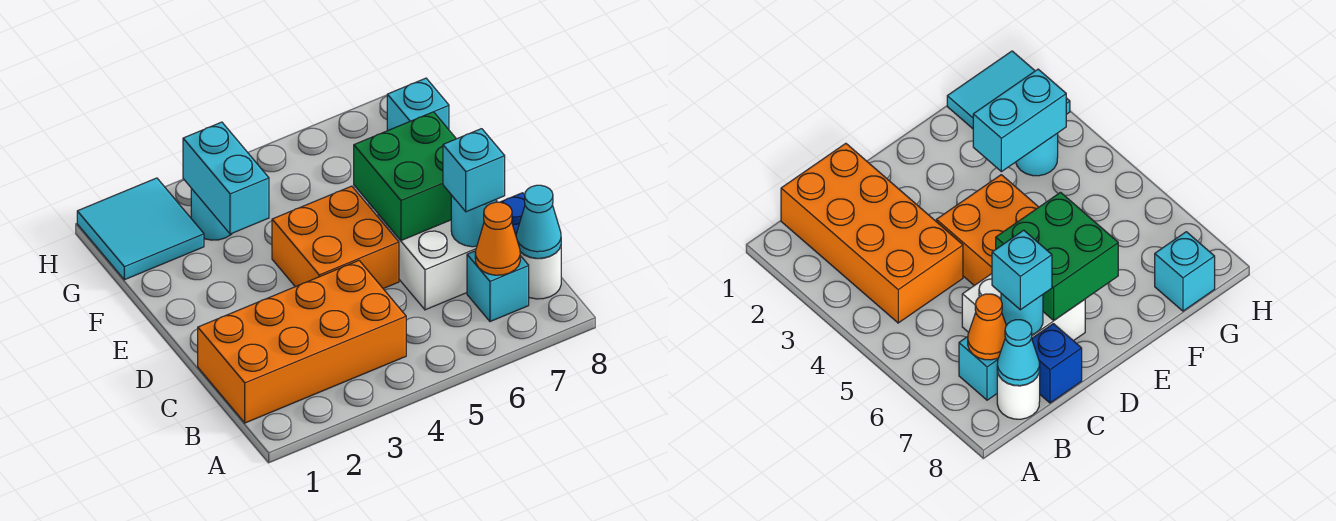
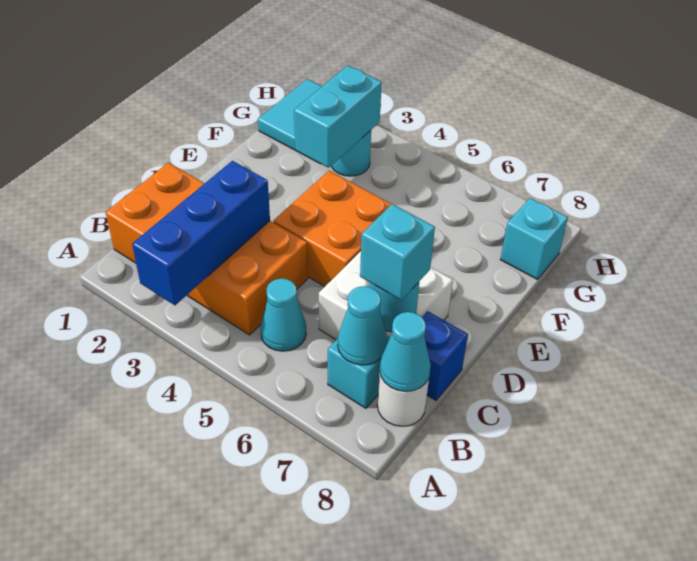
none -> blue brick A3:C3 level 2
none -> cyan cone B5 level 1
orange cone B7 level 2 -> cyan cone B7 level 2
green brick D6:E7 level 2 -> none

